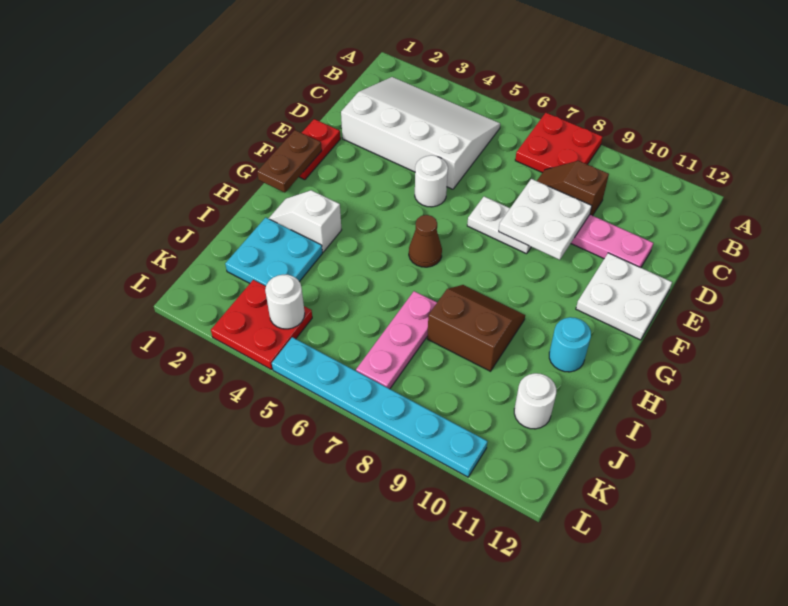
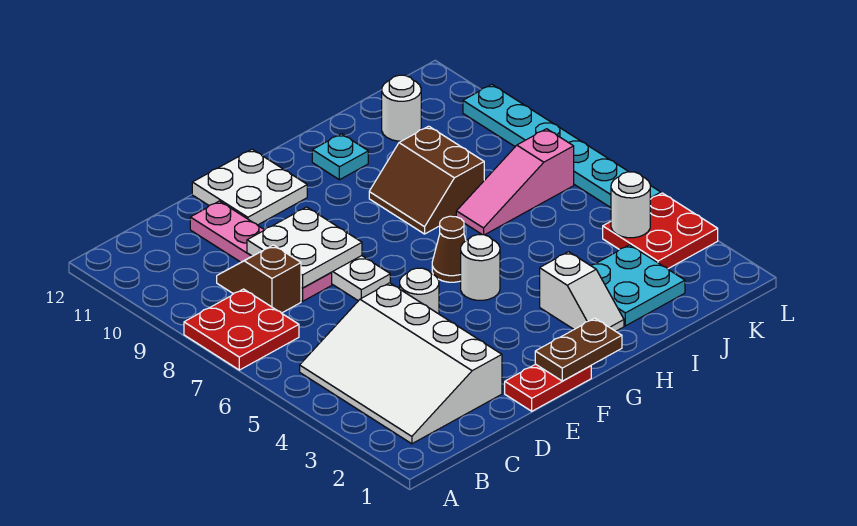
brown slope C8:C9 level 1 top 9 -> brown slope C8:C9 level 1 top 8
none -> white round brick G5 level 1
cyan round brick H11 level 1 -> cyan plate H11 level 1
pink plate I7:K7 level 1 -> pink slope I7:K7 level 1 top K

